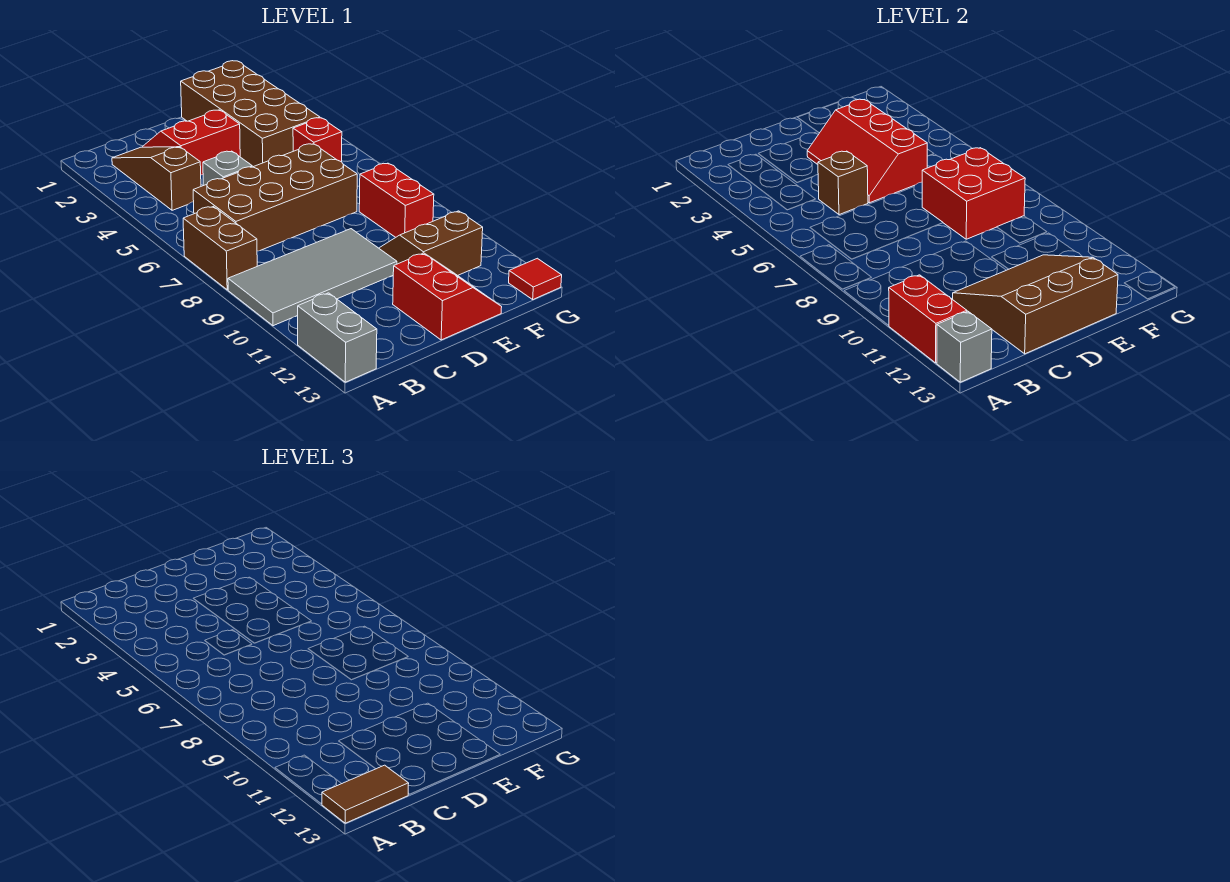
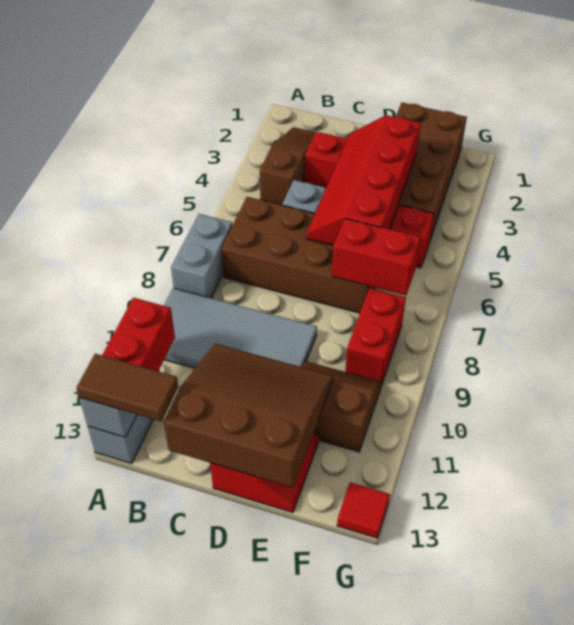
brown brick A7:A8 level 1 -> grey brick A7:A8 level 1
brown brick C5 level 2 -> none
red slope D3:E5 level 2 top E -> red slope D3:E6 level 2 top E
red brick E7:F8 level 2 -> red brick E7:F7 level 2

